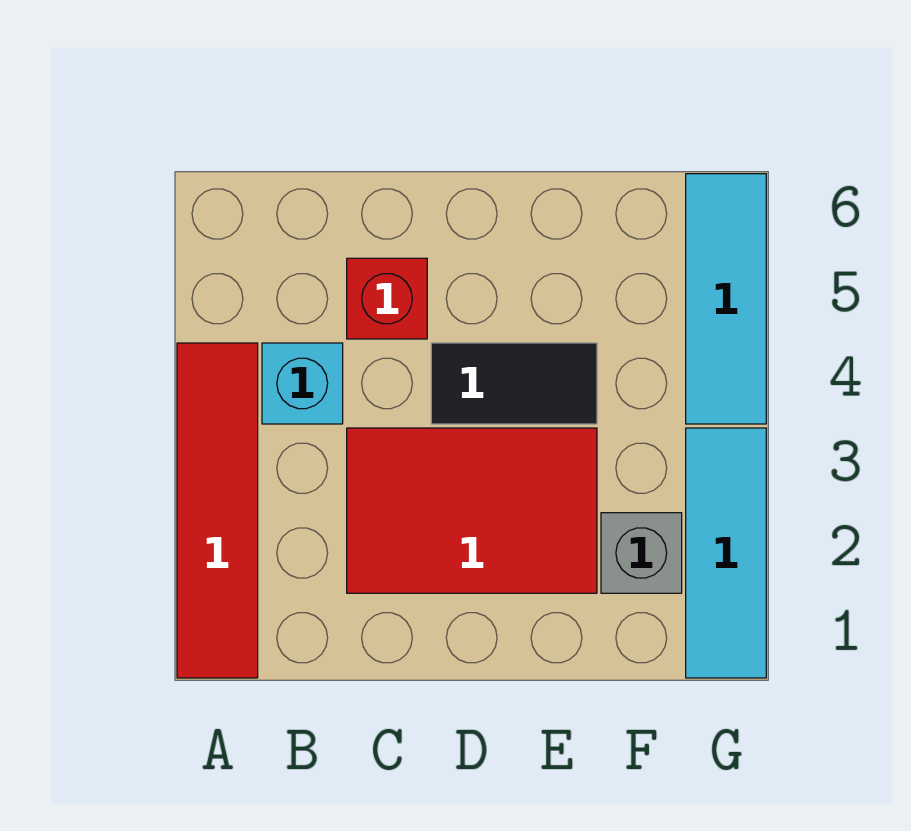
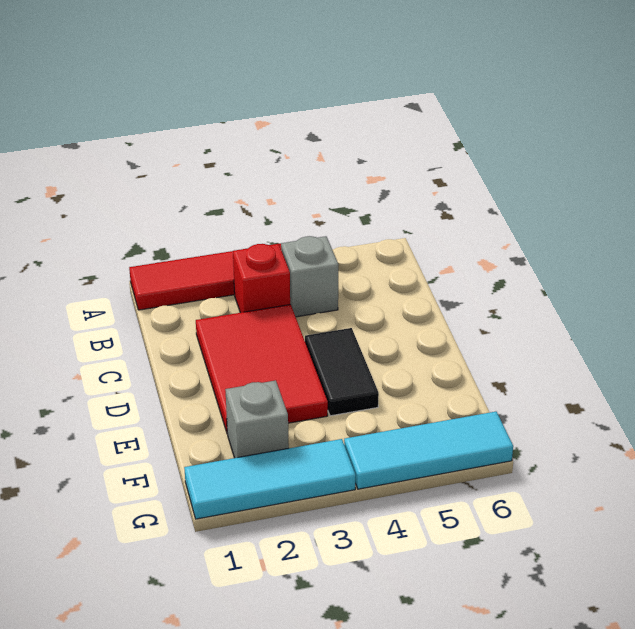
cyan brick B4 level 1 -> grey brick B4 level 1
red brick C5 level 1 -> red brick B3 level 1

